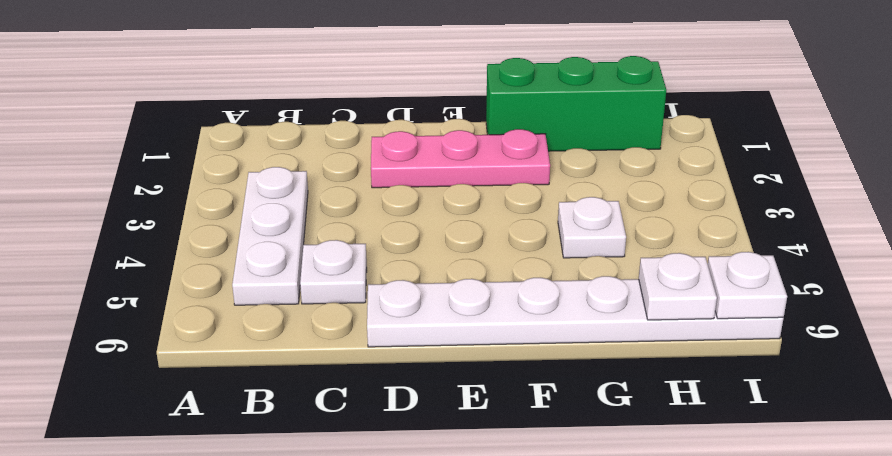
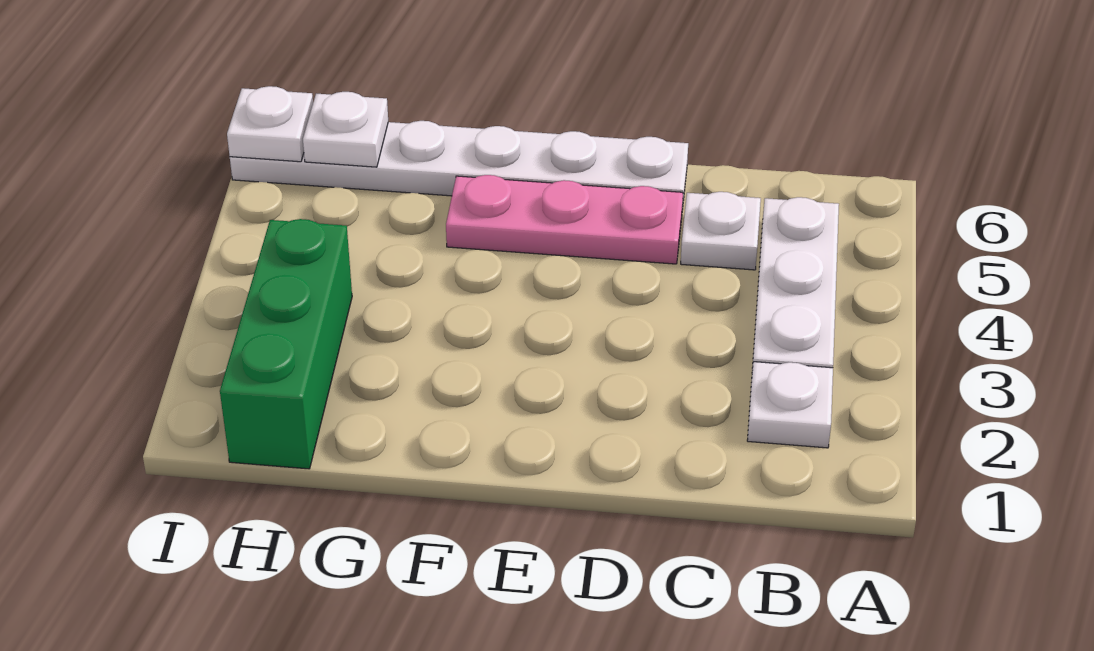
pink plate D2:F2 level 1 -> pink plate D5:F5 level 1
green brick F1:H1 level 1 -> green brick H1:H3 level 1
white plate G4 level 1 -> white plate B2 level 1

